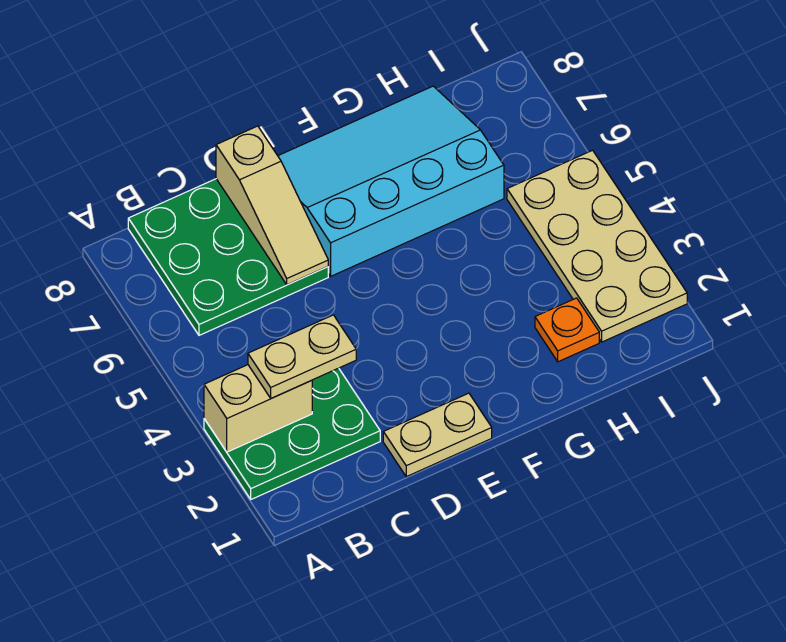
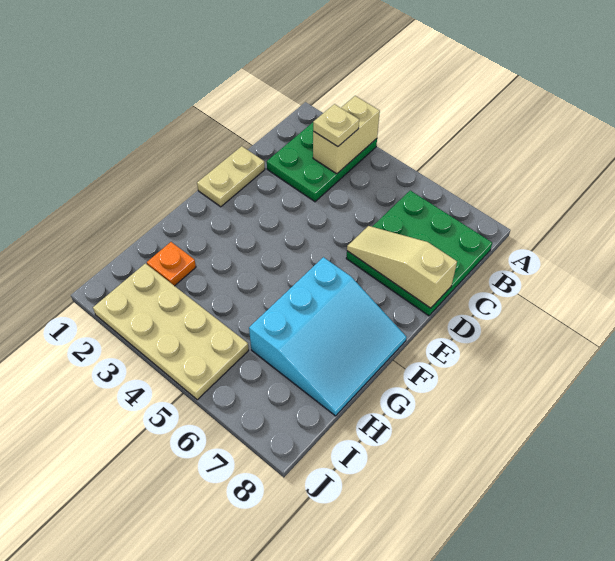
tan plate B3:C3 level 3 -> tan plate B3 level 3
cyan slope E6:H8 level 1 top 6 -> cyan slope F6:H8 level 1 top 6

